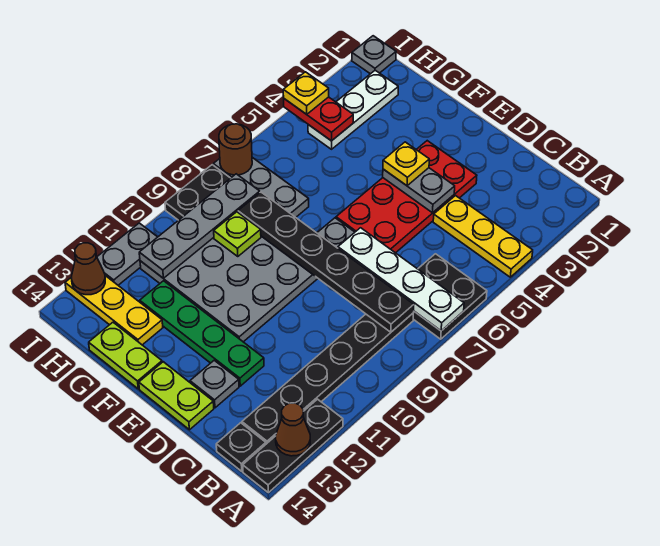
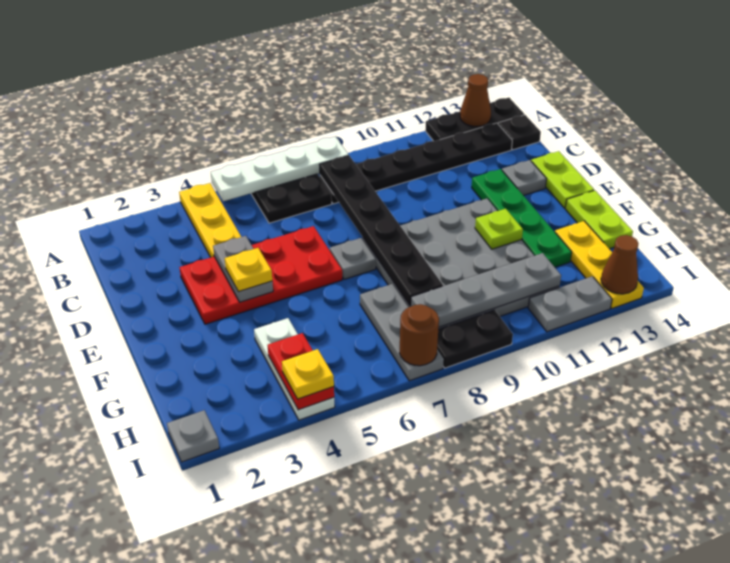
white plate A7:D7 level 2 -> white plate A5:A8 level 2
lime plate G9 level 2 -> lime plate F11 level 2
white plate H2:H4 level 1 -> white plate G4:I4 level 1

